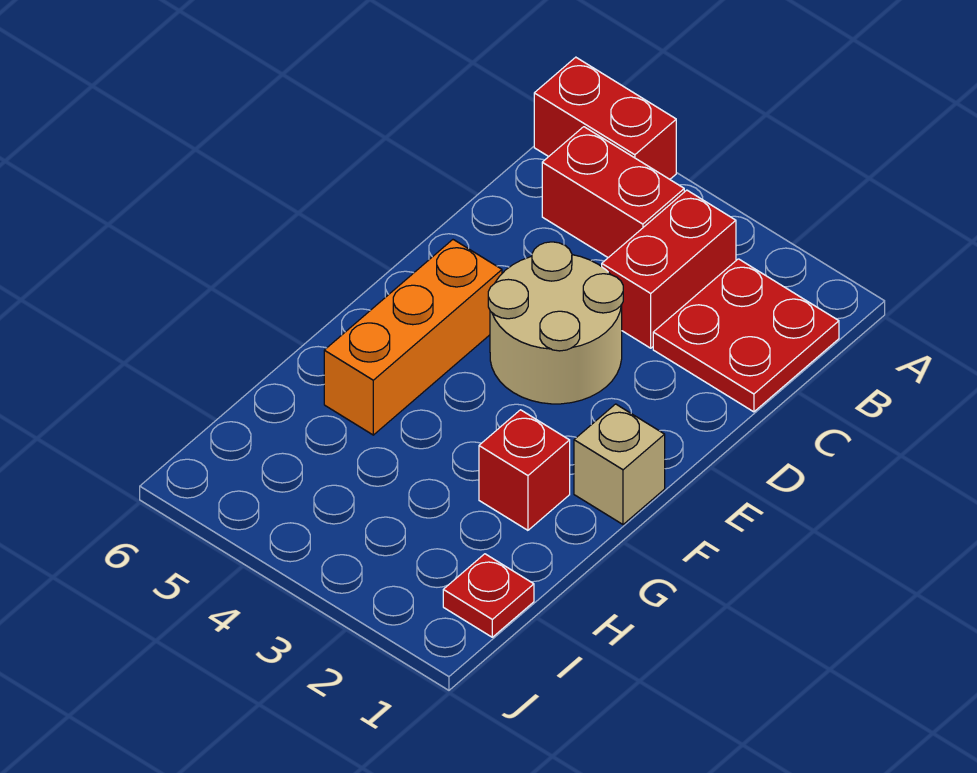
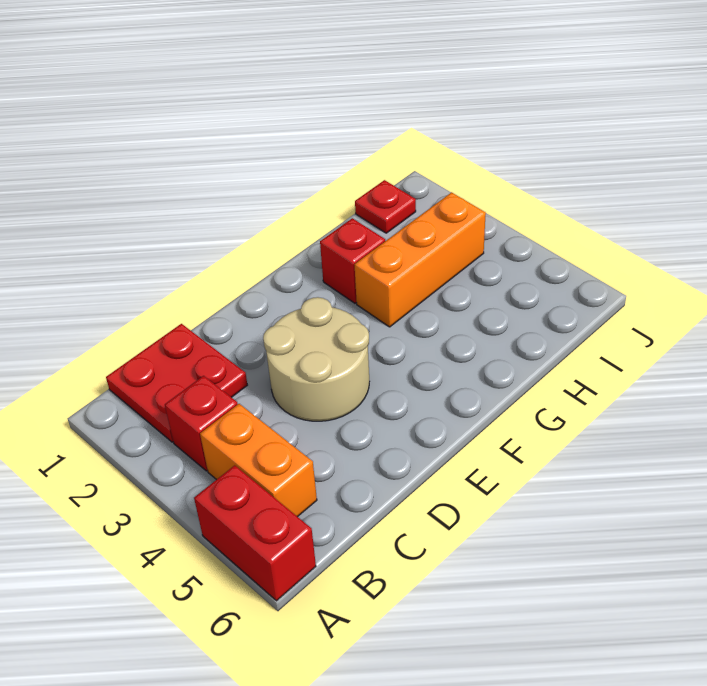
red brick B3:C3 level 1 -> red brick B3 level 1
red brick B4:B5 level 1 -> orange brick B4:B5 level 1
orange brick E5:G5 level 1 -> orange brick G3:I3 level 1
tan brick F1 level 1 -> none

